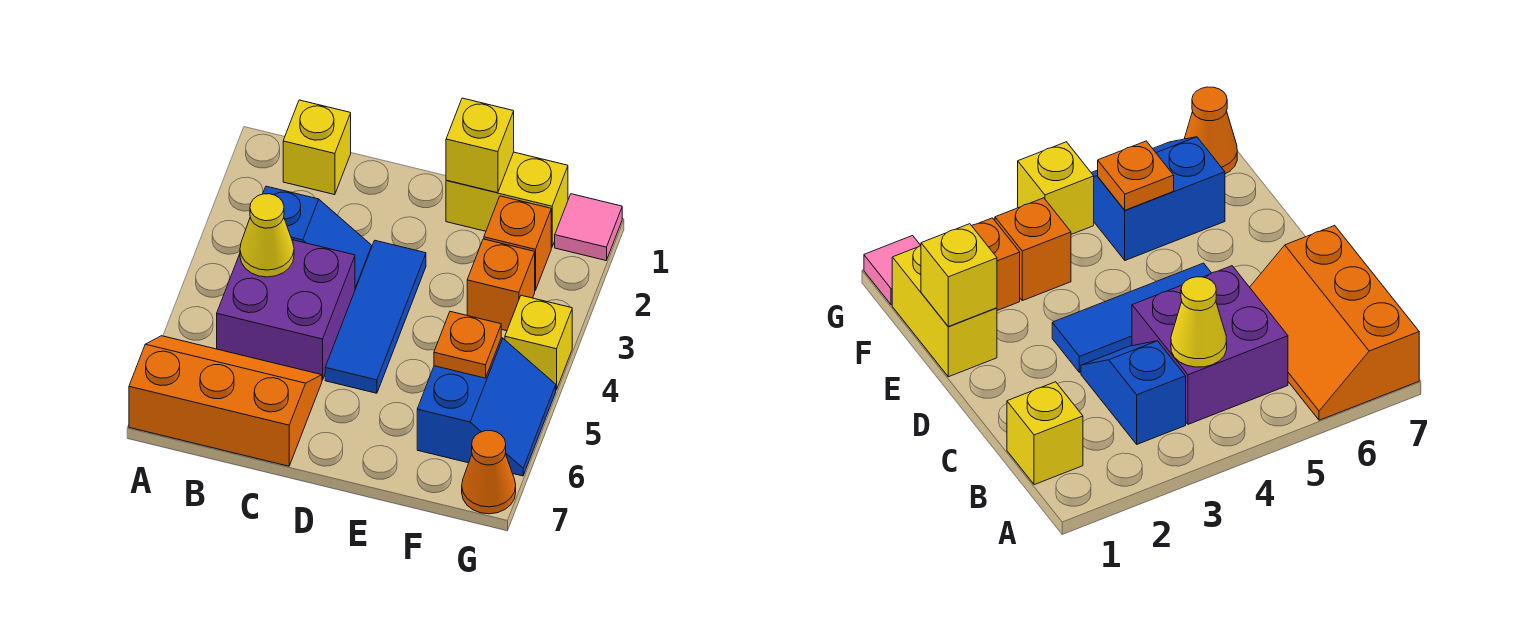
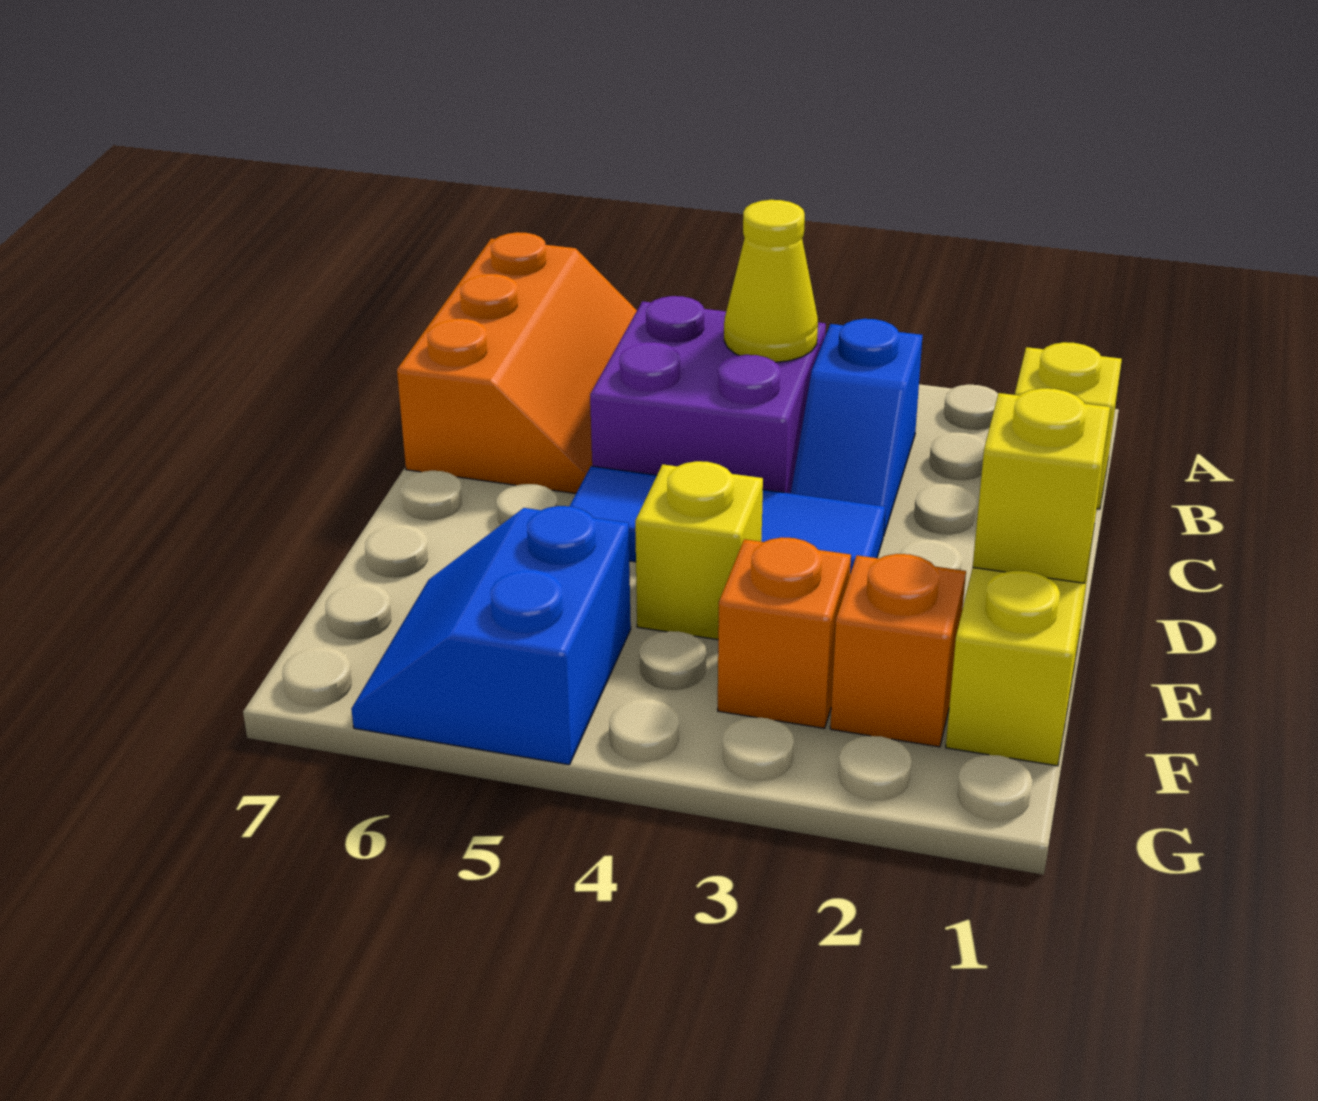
blue slope F5:G6 level 1 top F -> blue slope F5:G6 level 1 top 5
orange plate F5 level 2 -> none
pink tile G1 level 1 -> none
yellow brick G4 level 1 -> yellow brick E4 level 1
orange cone G7 level 1 -> none

